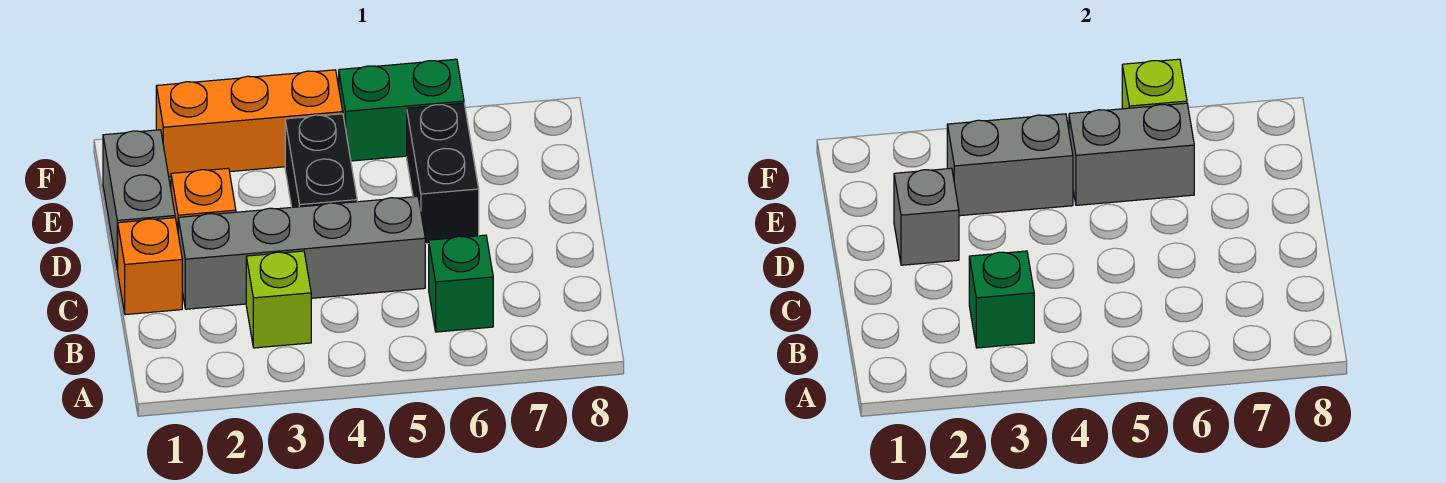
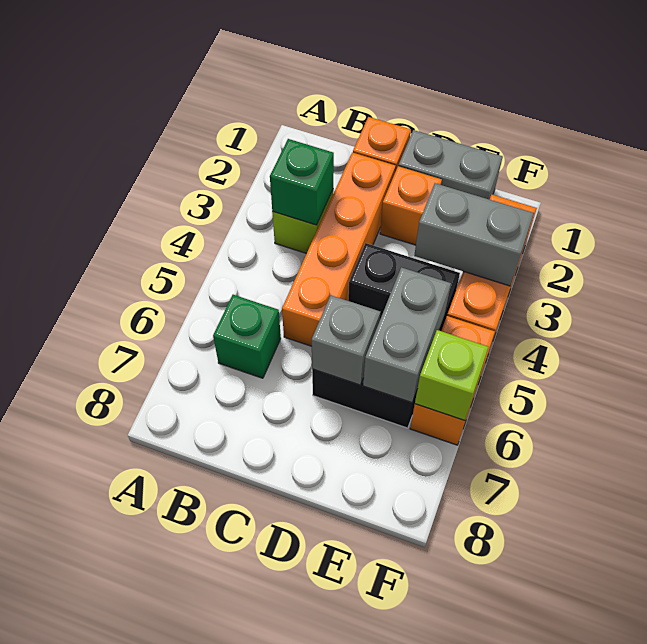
grey brick C2:C5 level 1 -> orange brick C2:C5 level 1
grey brick D2 level 2 -> grey brick D6 level 2
grey brick E3:E4 level 2 -> grey brick E3:F3 level 2
green brick F5:F6 level 1 -> orange brick F5:F6 level 1

